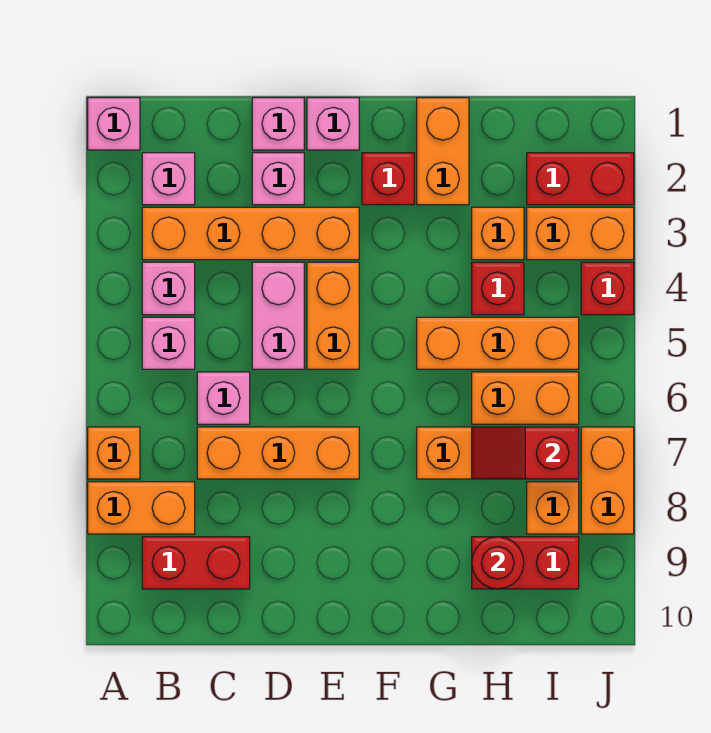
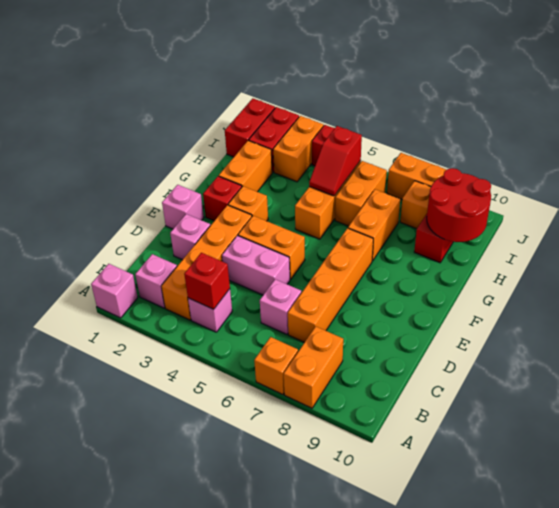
pink brick B5 level 1 -> none
red brick B9:C9 level 1 -> red brick I1:J1 level 1
orange brick C7:E7 level 1 -> orange brick C7:F7 level 1
pink brick D1 level 1 -> none
orange brick G1:G2 level 1 -> orange brick G2:H2 level 1
orange brick H3 level 1 -> orange brick F3 level 1
red brick H4 level 1 -> red brick B4 level 2
red slope H7:I7 level 2 top I -> red slope H5:I5 level 2 top I
red round brick H9 level 2 -> red round brick H9:I10 level 2

